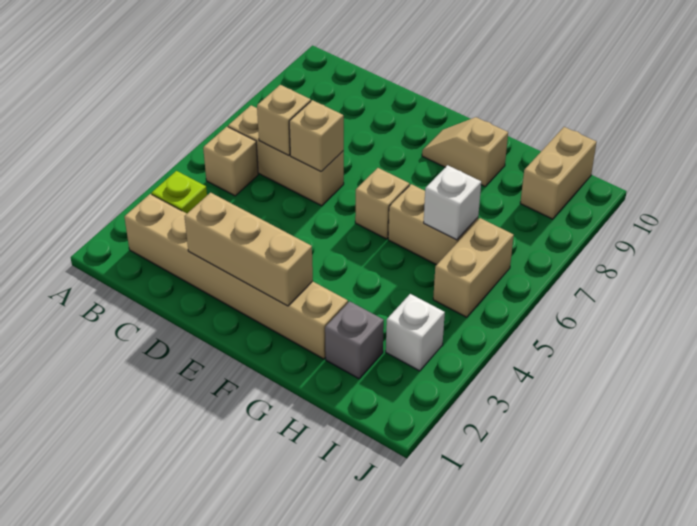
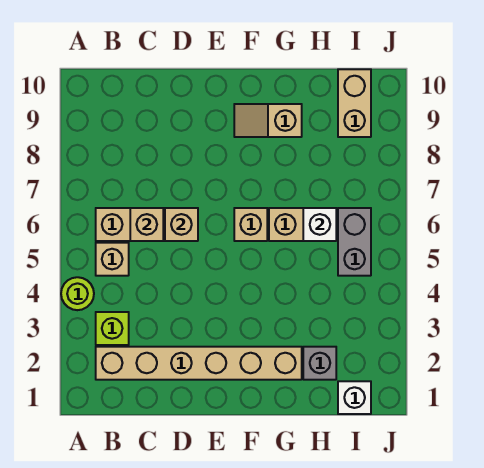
none -> lime round brick A4 level 1
tan brick D2:F2 level 2 -> none
white brick I3 level 1 -> white brick I1 level 1
tan brick I5:I6 level 1 -> grey brick I5:I6 level 1

